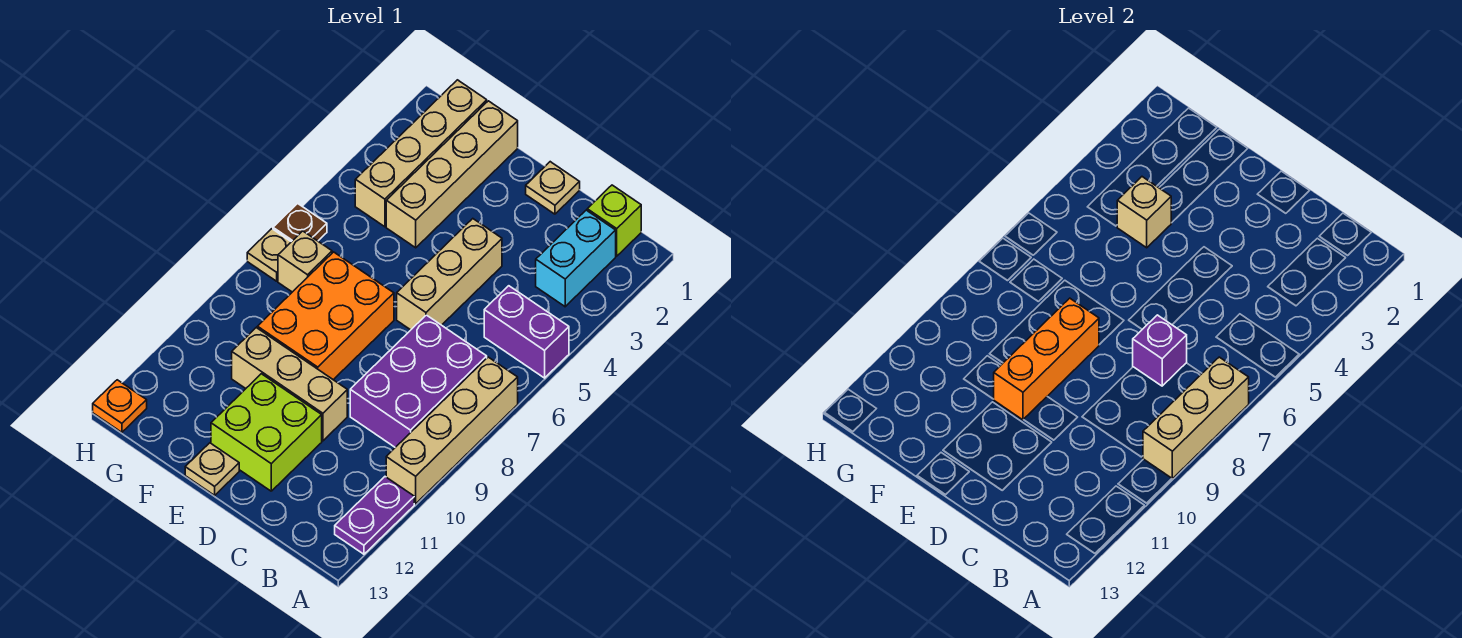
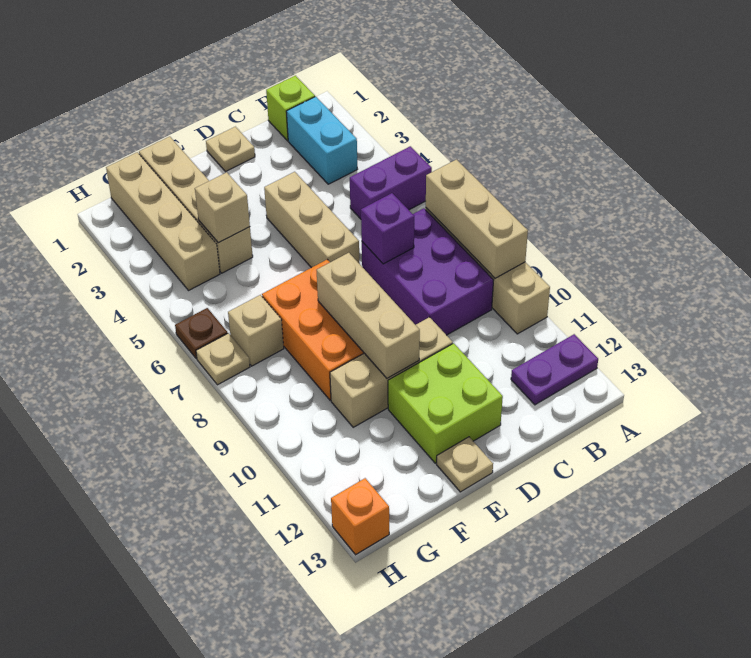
purple plate A11:A12 level 1 -> purple plate A12:B12 level 1
orange brick E8:E10 level 2 -> tan brick E8:E10 level 2
orange plate H13 level 1 -> orange brick H13 level 1

